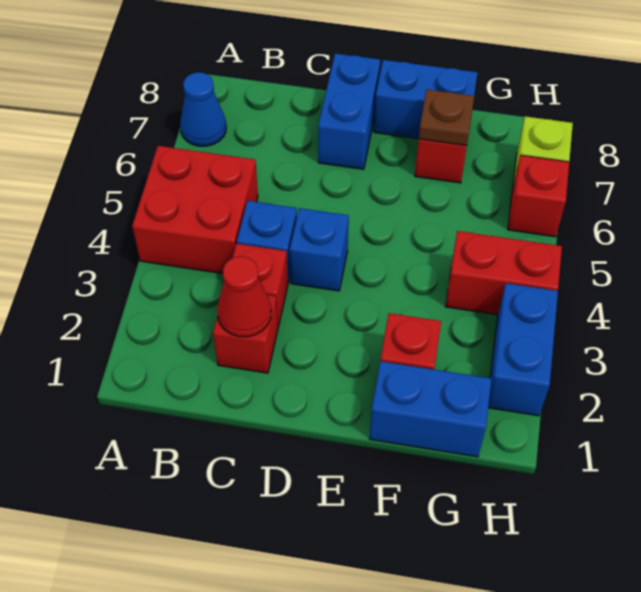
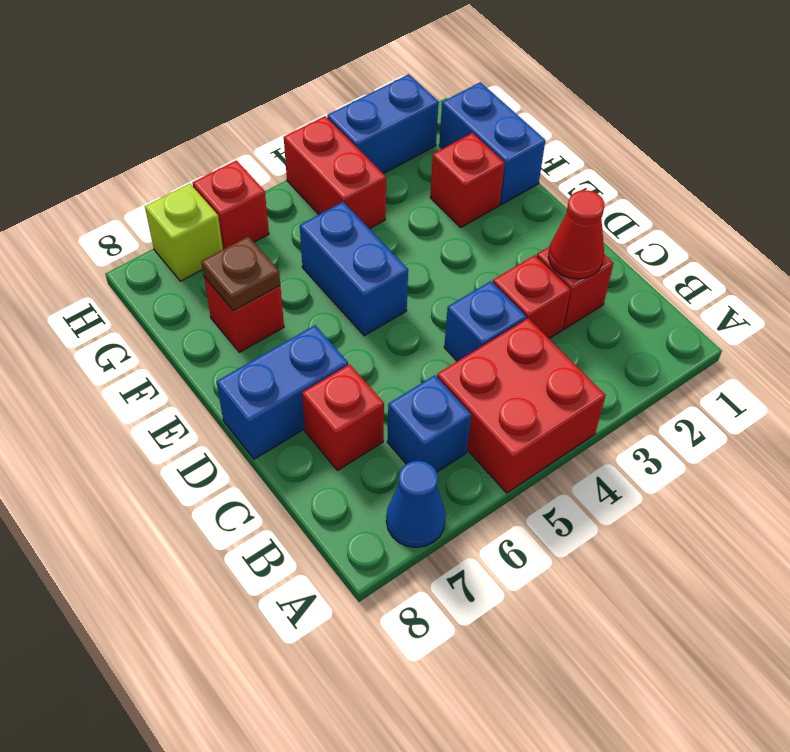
none -> red brick C7 level 1
blue brick D4 level 1 -> blue brick B6 level 1
blue brick E8:F8 level 1 -> blue brick E5:F5 level 1

